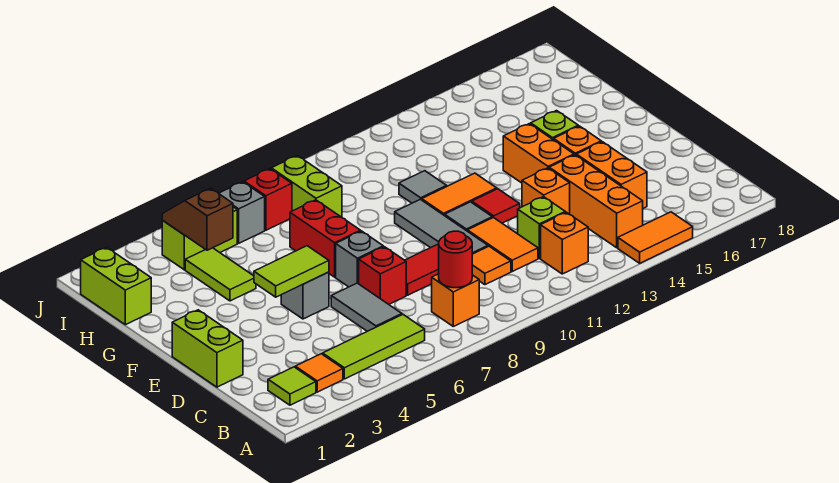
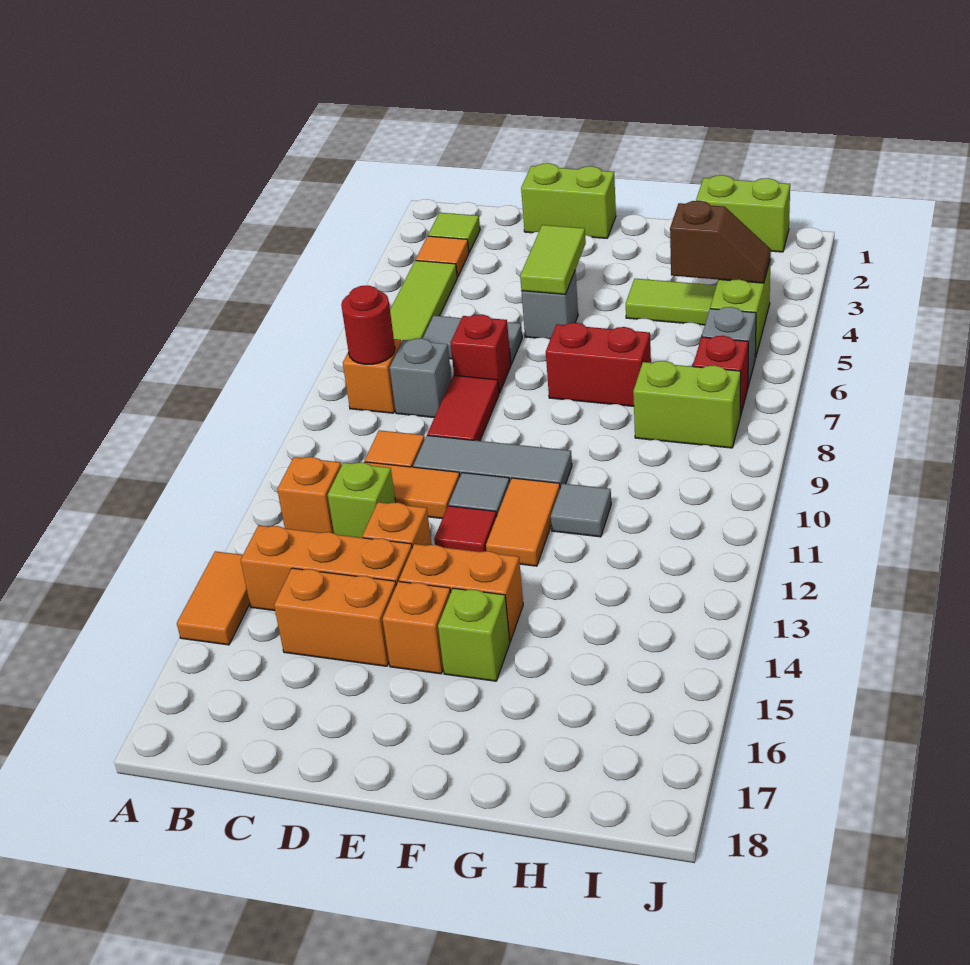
grey brick E7 level 1 -> grey brick C8 level 1

